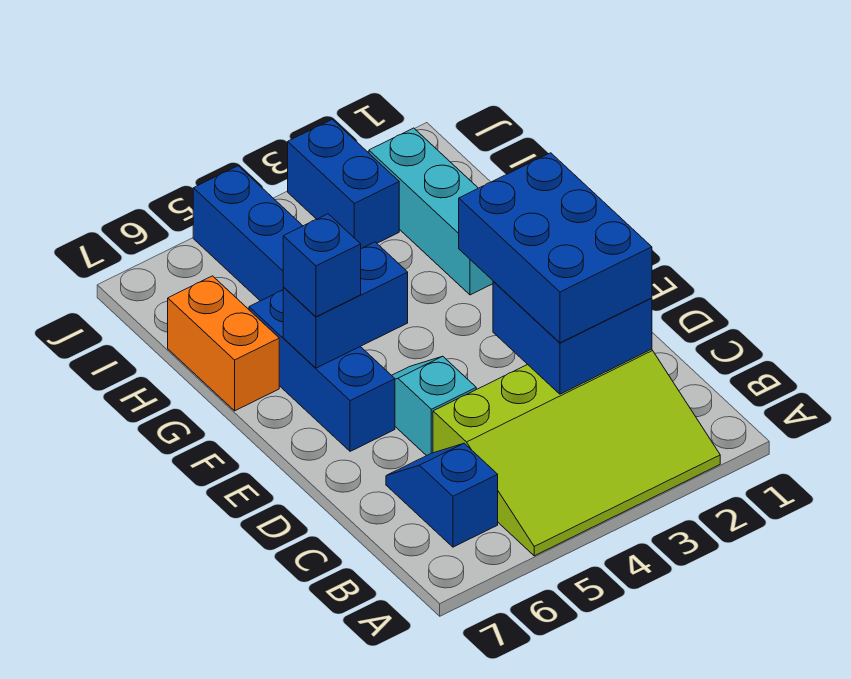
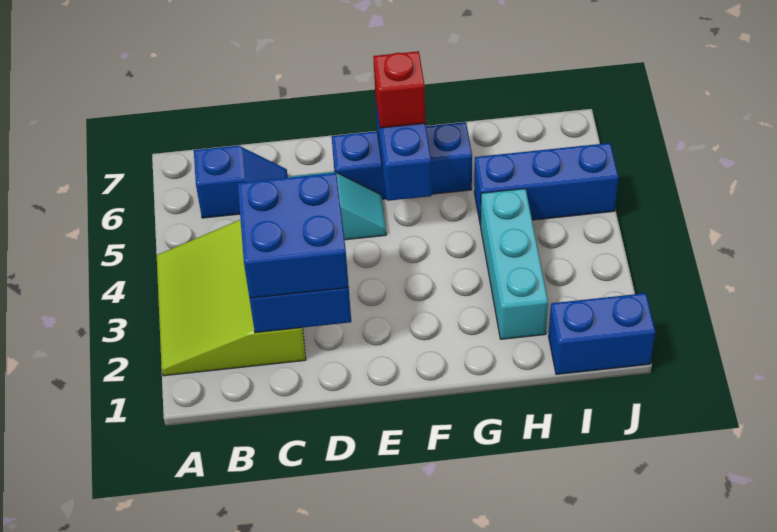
lime slope A2:C5 level 1 top C -> lime slope A2:C4 level 1 top C
blue brick C2:E3 level 3 -> blue brick C2:D3 level 3
blue brick F6 level 3 -> red brick F6 level 3
cyan brick G2:I2 level 1 -> cyan brick H2:H4 level 1
orange brick G7:H7 level 1 -> none
blue brick I3:J3 level 1 -> blue brick I1:J1 level 1

